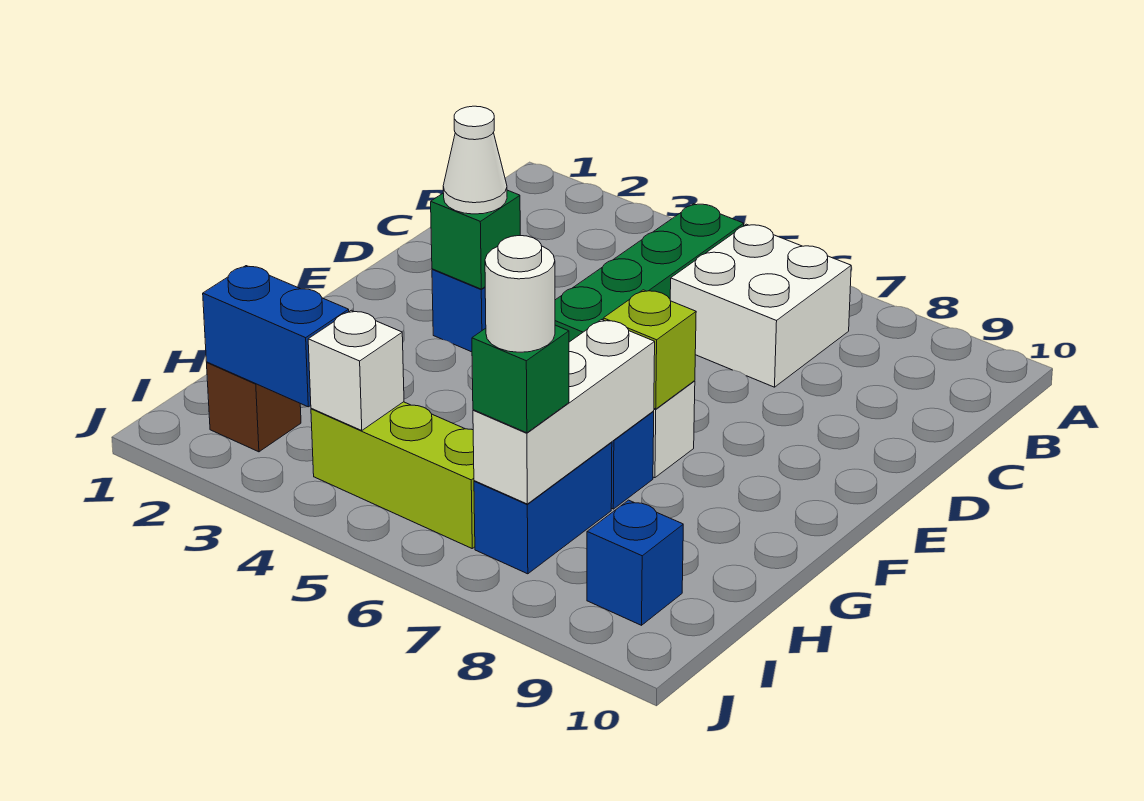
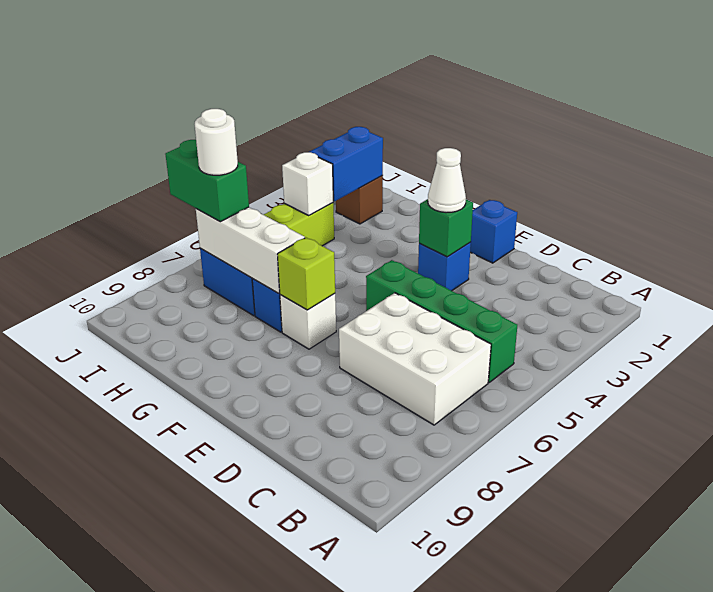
white brick B6:C7 level 1 -> white brick B6:D7 level 1
green brick I7 level 3 -> green brick I7:J7 level 3
blue brick I9 level 1 -> blue brick E1 level 1

